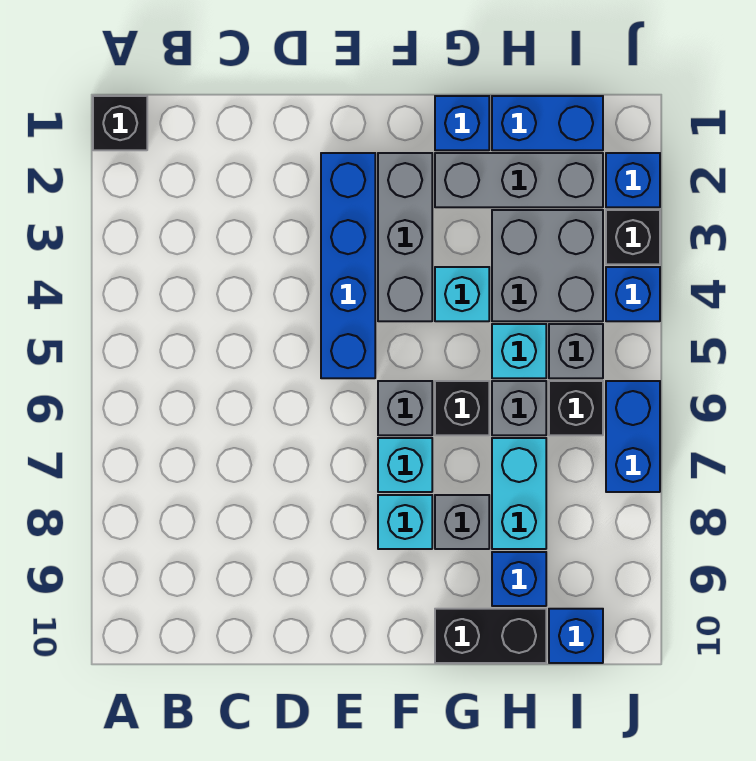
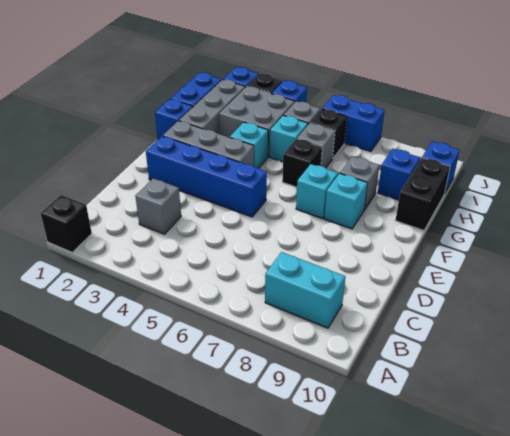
grey brick F6 level 1 -> grey brick C3 level 1
cyan brick H7:H8 level 1 -> cyan brick B8:B9 level 1

